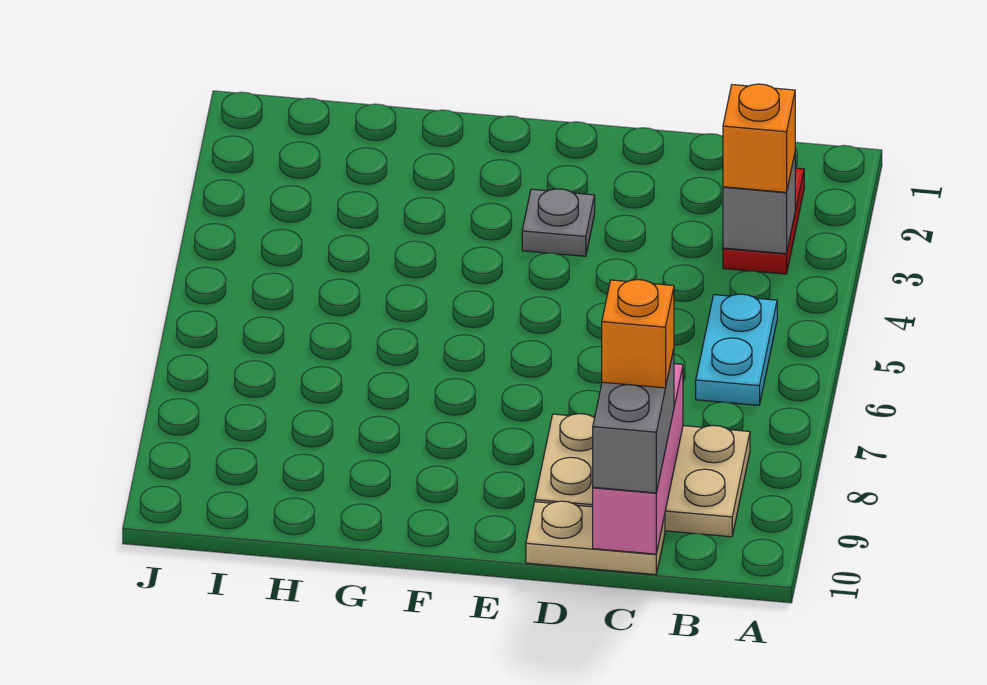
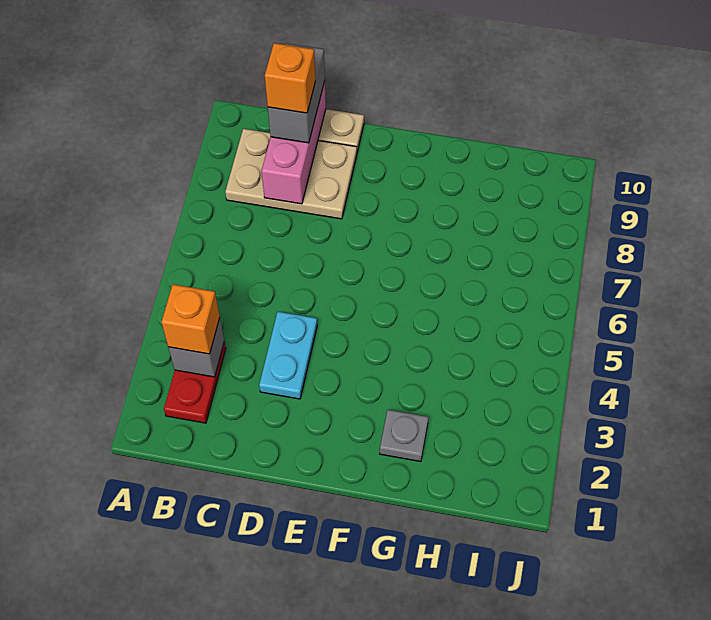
cyan plate B5:B6 level 1 -> cyan plate D3:D4 level 1
grey plate E3 level 1 -> grey plate G2 level 1

